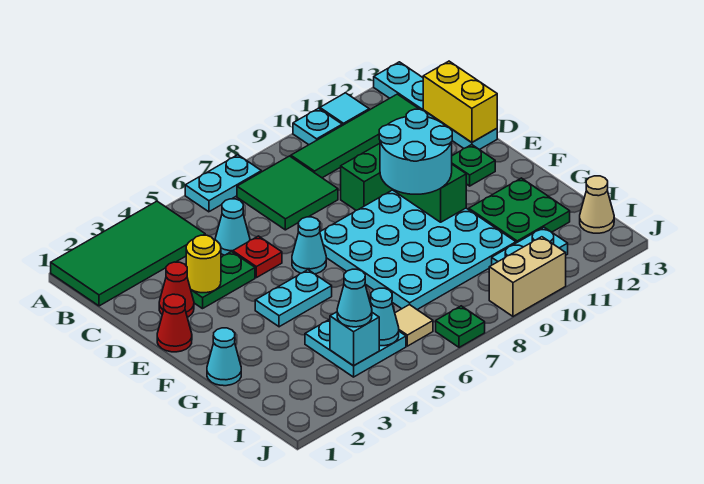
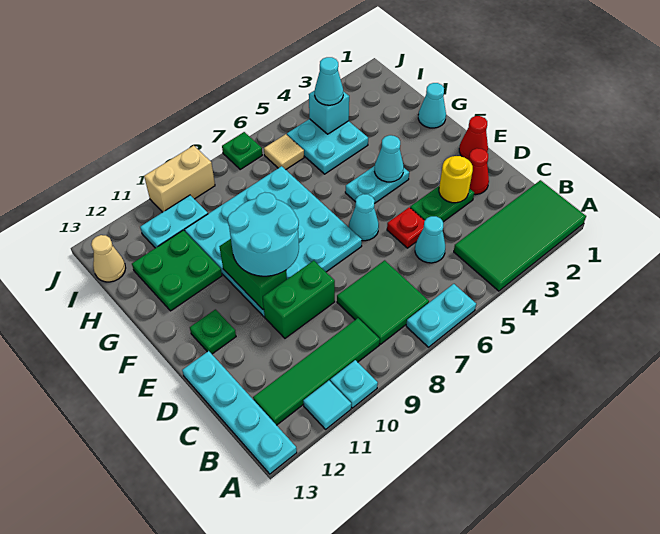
yellow brick C13:D13 level 2 -> none
cyan cone I5 level 2 -> cyan cone F4 level 2

